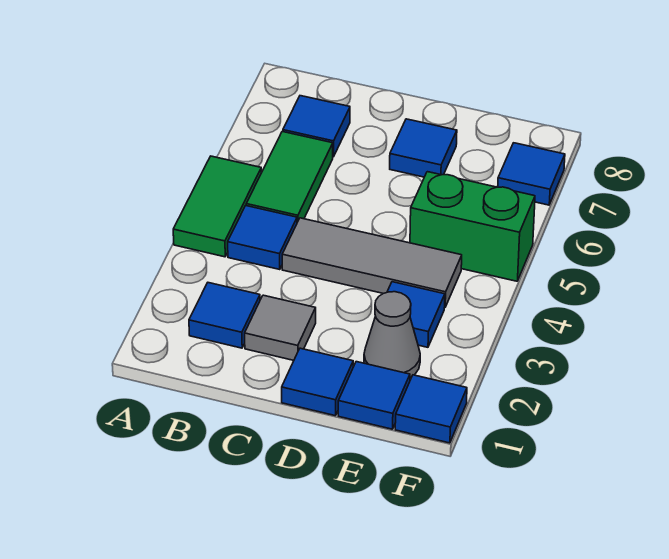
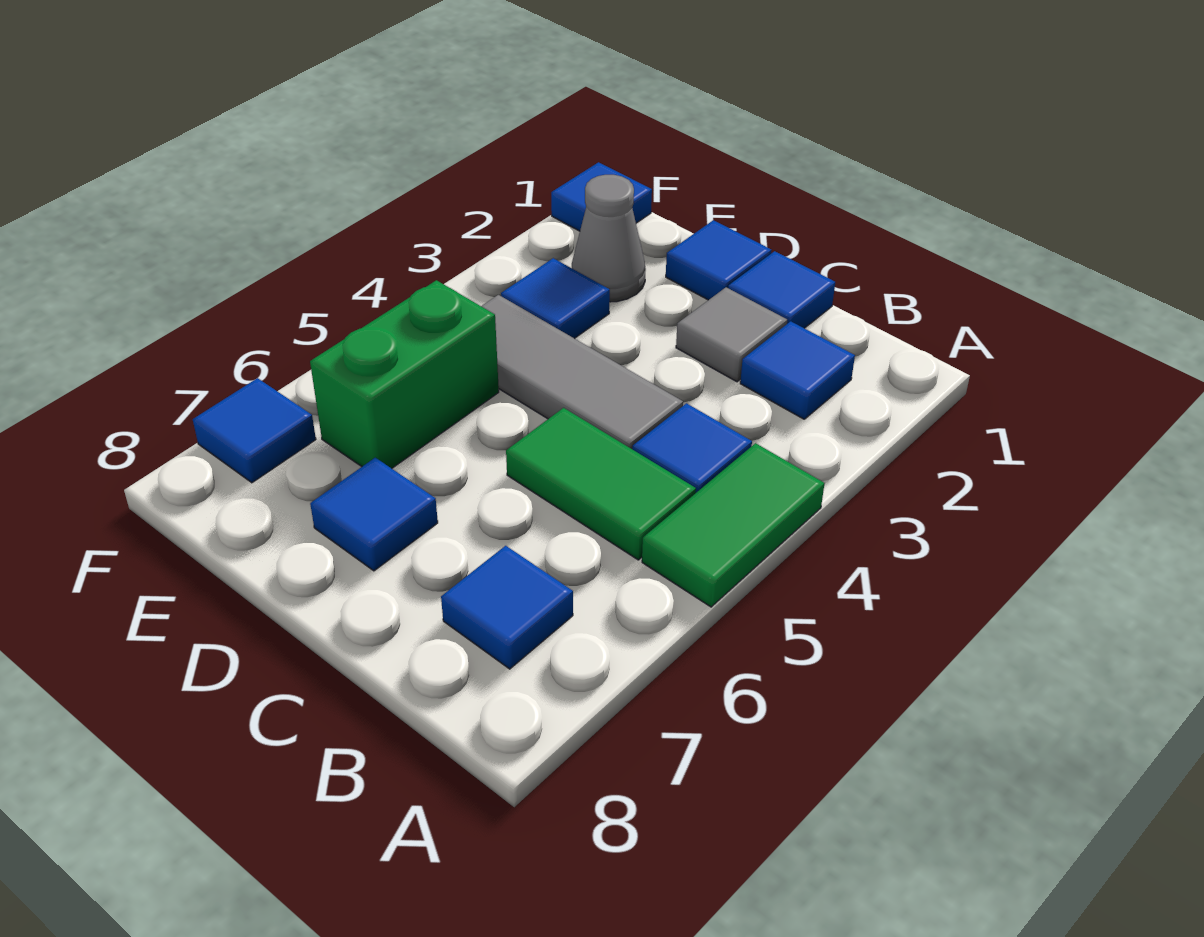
green tile B5:B6 level 1 -> green tile B5:C5 level 1
blue tile E1 level 1 -> blue tile C1 level 1
green brick E5:F5 level 1 -> green brick E5:E6 level 1

